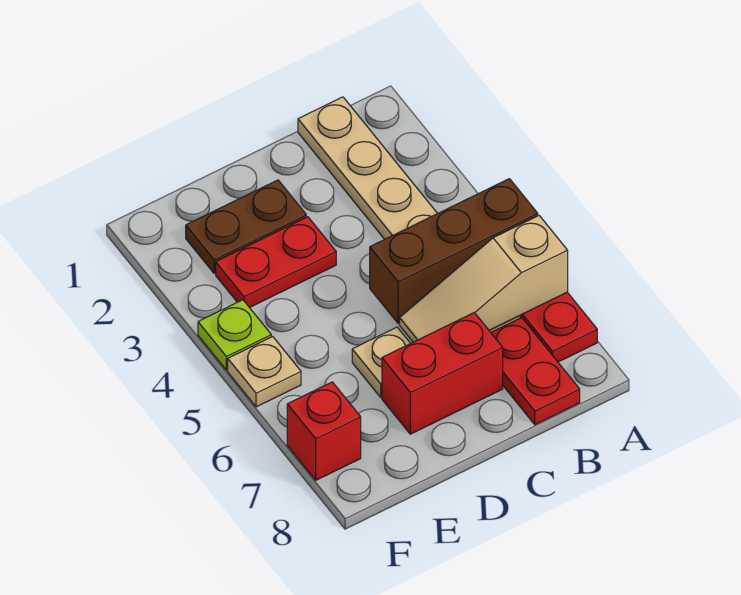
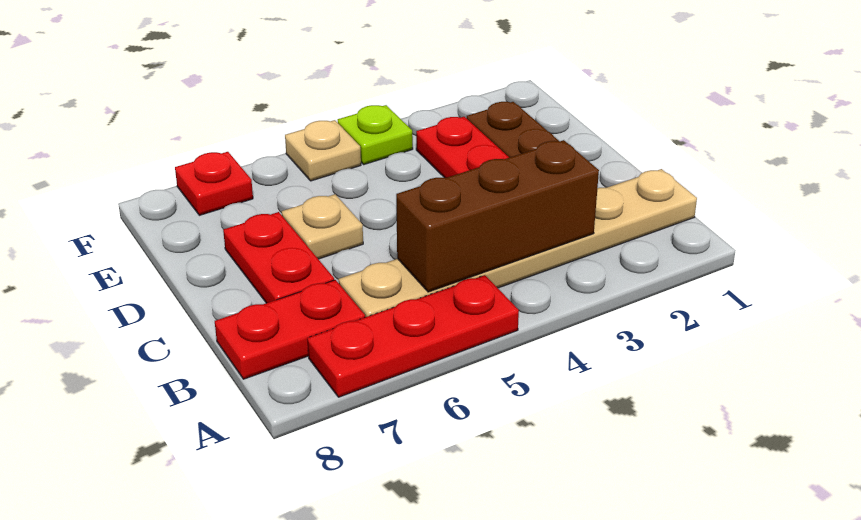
brown brick A5:C5 level 2 -> brown brick B3:B5 level 2
tan slope A6:C6 level 2 top A -> none
red brick C7:D7 level 1 -> red plate C7:D7 level 1
red brick F7 level 1 -> red plate F7 level 1

